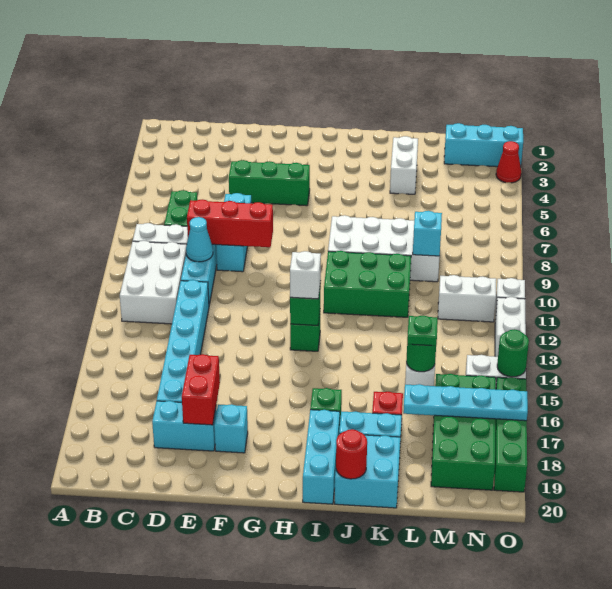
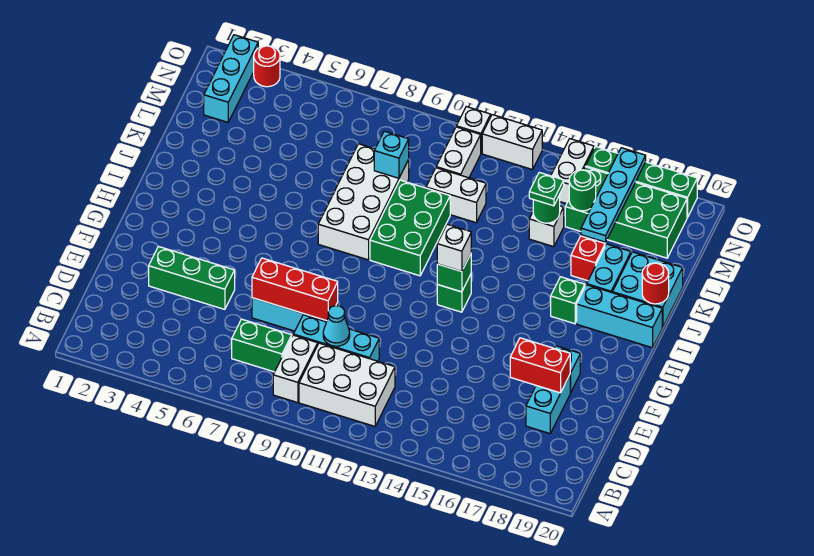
red brick D9:F9 level 2 -> red brick E7:E9 level 2
cyan brick D12:D17 level 1 -> none
green brick E5:G5 level 1 -> green brick E3:E5 level 1
white brick K3:K4 level 1 -> white brick L11:L12 level 1
red cone O3 level 1 -> red round brick O3 level 1
green round brick O15 level 2 -> green round brick M16 level 2

